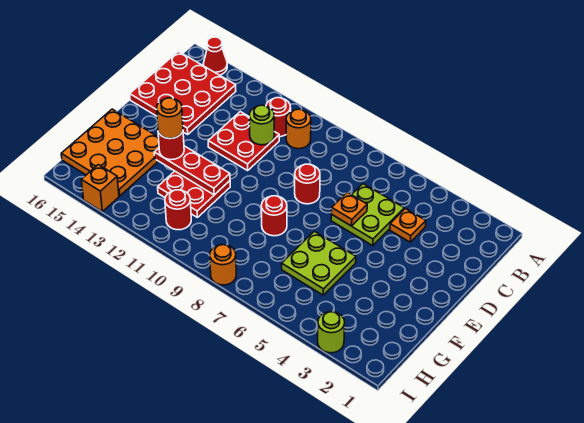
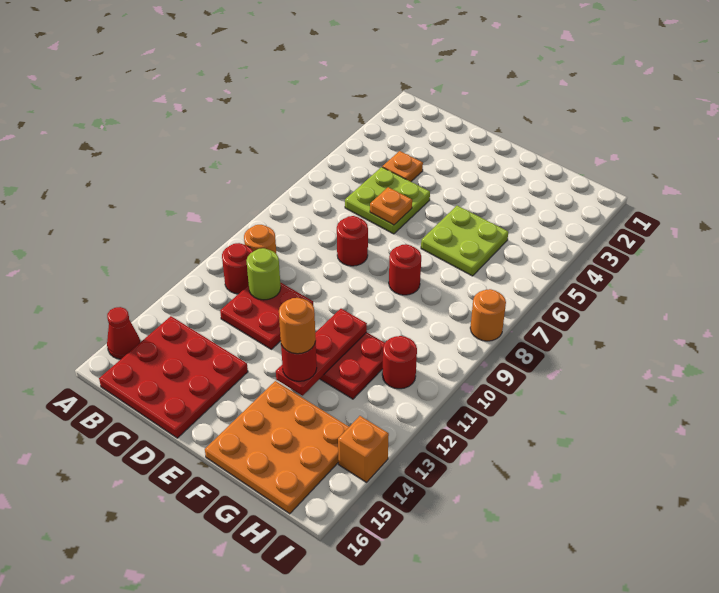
lime round brick I3 level 1 -> none

